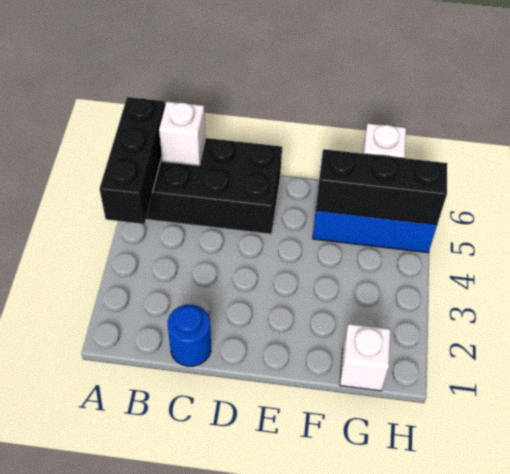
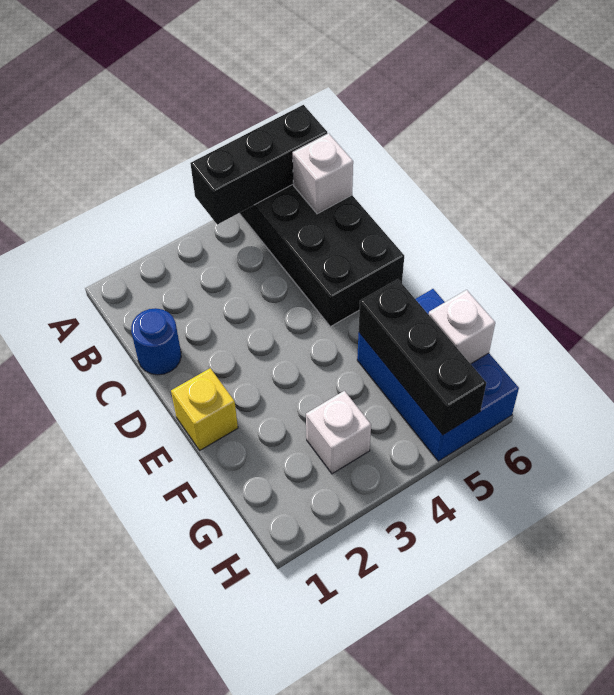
none -> yellow brick E1 level 1
white brick G1 level 1 -> white brick G3 level 1

